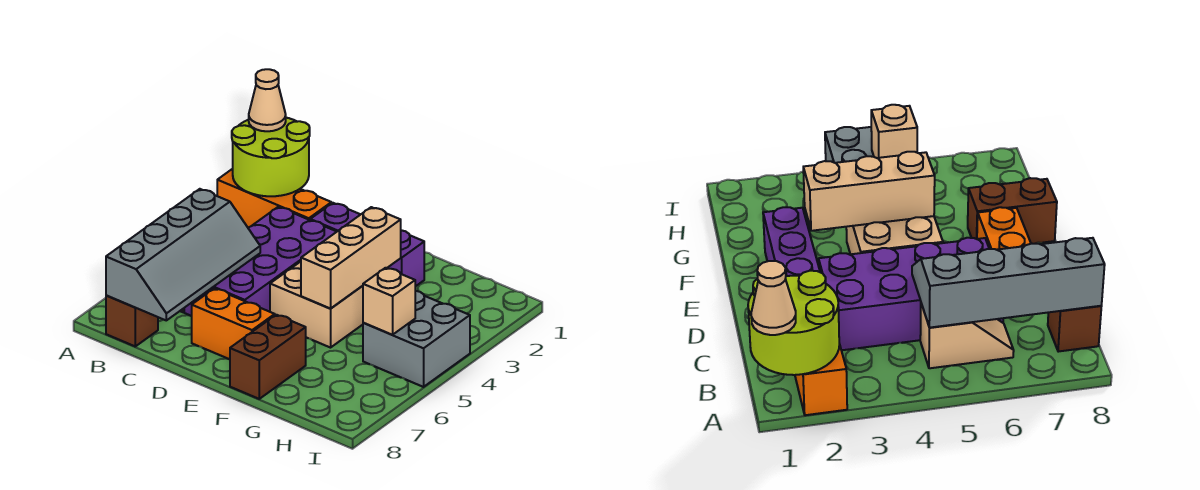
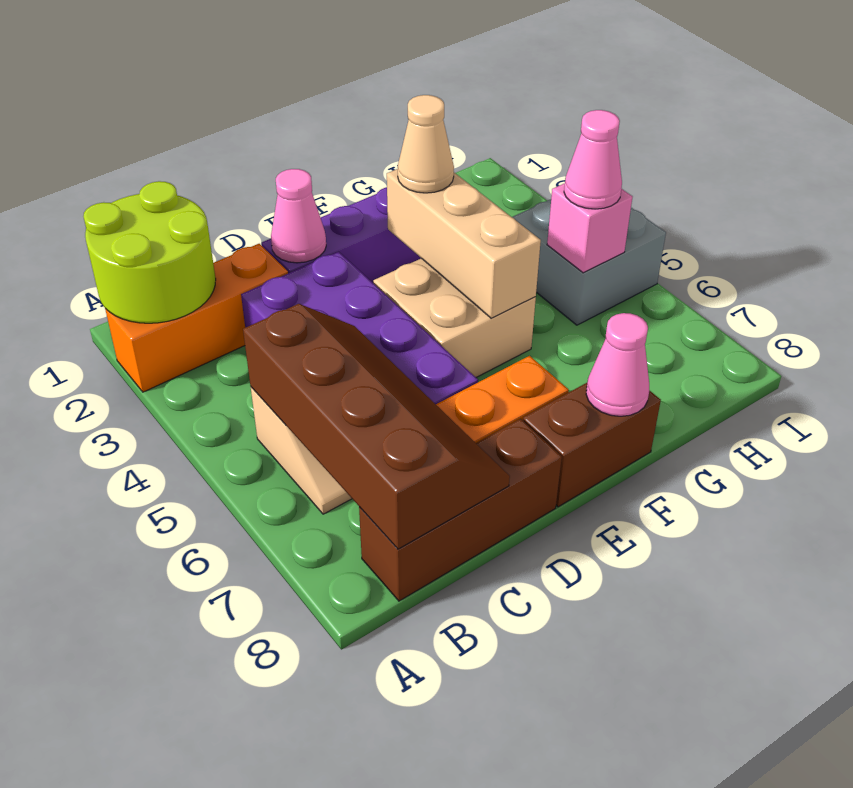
tan cone A1 level 3 -> tan cone F3 level 3
grey slope B5:C8 level 2 top B -> brown slope B5:C8 level 2 top B
brown brick B8 level 1 -> brown brick B8:D8 level 1
none -> pink cone D2 level 2
brown brick F7:F8 level 1 -> brown brick E8:F8 level 1
none -> pink cone F8 level 2
tan brick H5 level 2 -> pink brick H5 level 2
none -> pink cone H5 level 3

